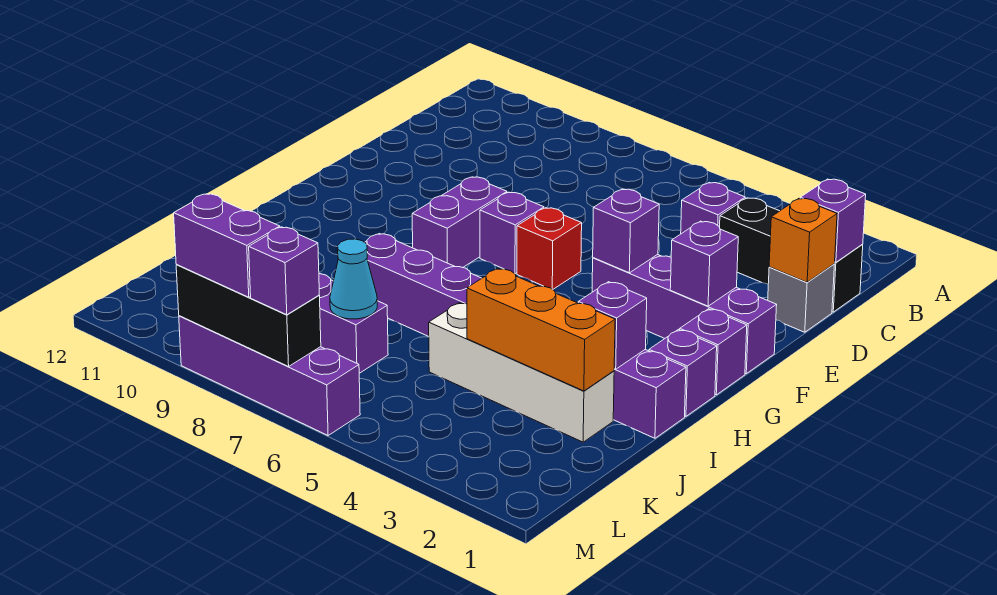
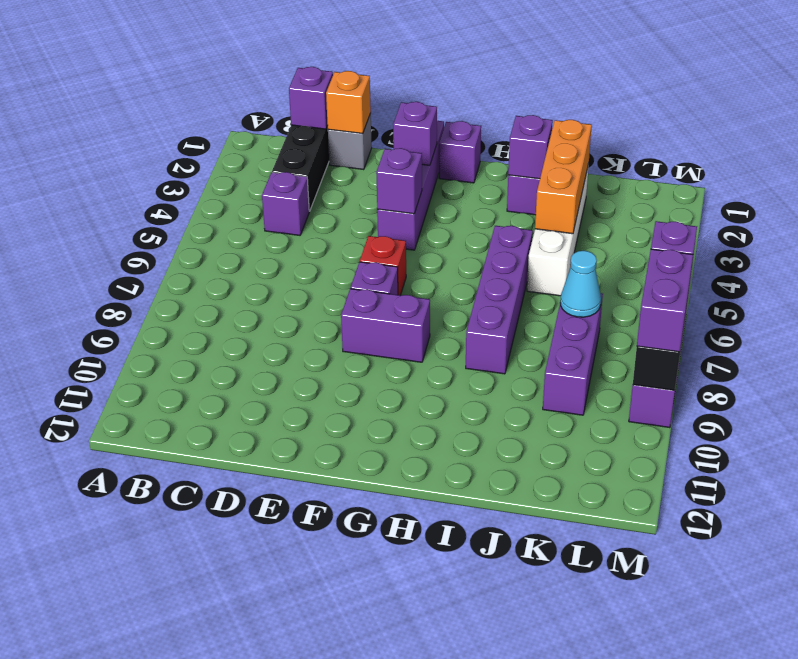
purple brick H1 level 1 -> none

